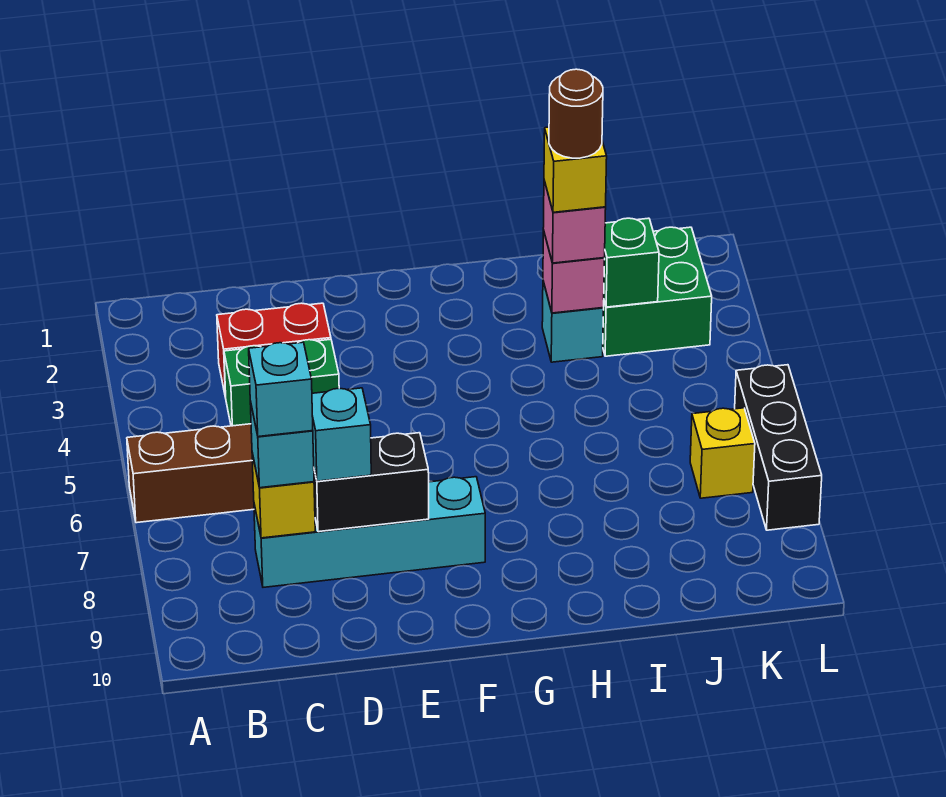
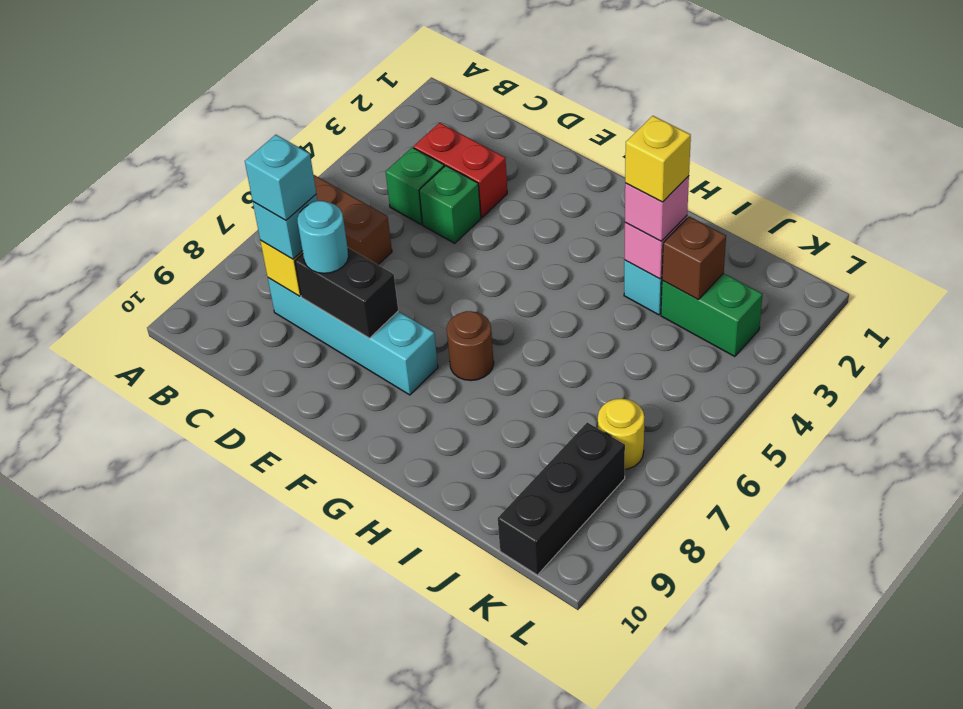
cyan brick D8 level 3 -> cyan round brick D8 level 3
brown round brick I3 level 5 -> brown round brick G7 level 1
green brick J2:K3 level 1 -> green brick J3:K3 level 1
green brick J3 level 2 -> brown brick J3 level 2
yellow brick K7 level 1 -> yellow round brick K7 level 1
black brick L6:L8 level 1 -> black brick K8:K10 level 1

